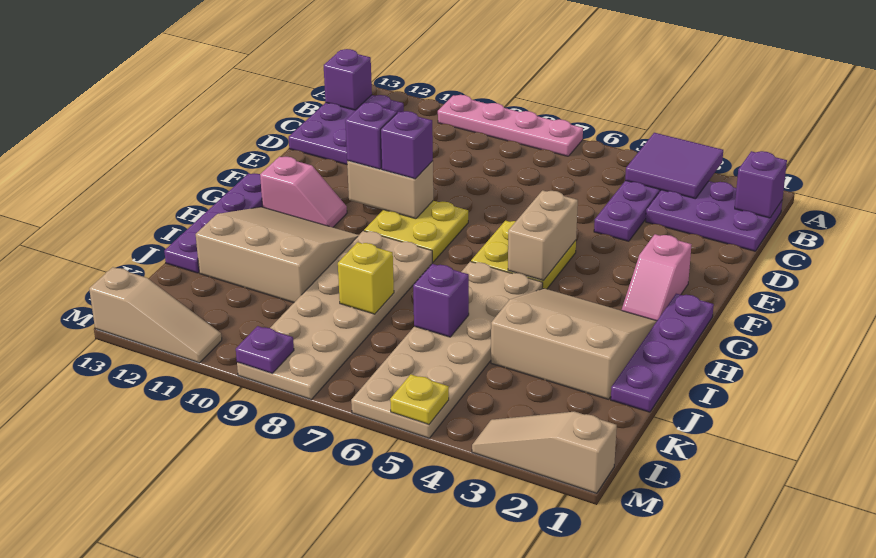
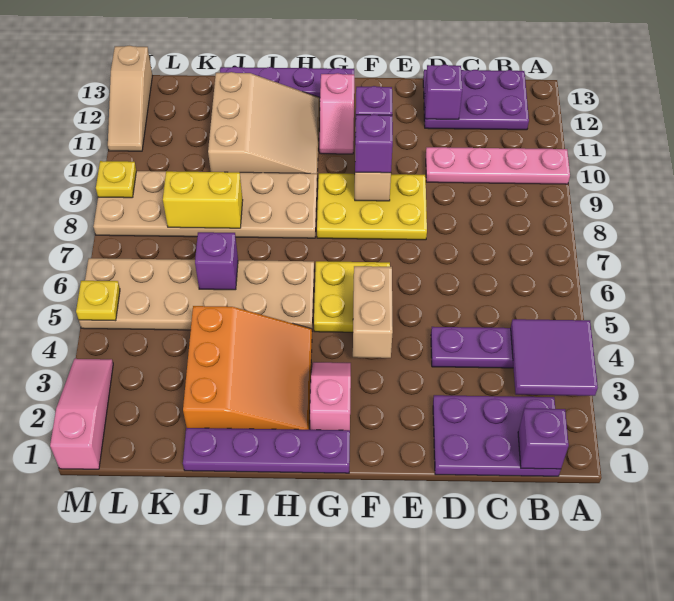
pink plate A7:A10 level 1 -> pink plate A10:D10 level 1
purple plate B1:C3 level 1 -> purple plate B1:D2 level 1
purple brick B13 level 2 -> purple brick D12 level 2
pink slope F2:G2 level 1 top F -> pink slope G2:G3 level 1 top 2
tan brick F5:G5 level 2 -> tan brick F4:F5 level 2
yellow plate F8:G9 level 1 -> yellow plate E8:G9 level 1
tan slope H2:J4 level 1 top J -> orange slope H2:J4 level 1 top J
yellow brick J8 level 2 -> yellow brick J8:K8 level 2
tan slope M1:M3 level 1 top 1 -> pink slope M1:M3 level 1 top 1
purple plate M9 level 2 -> yellow plate M9 level 2

